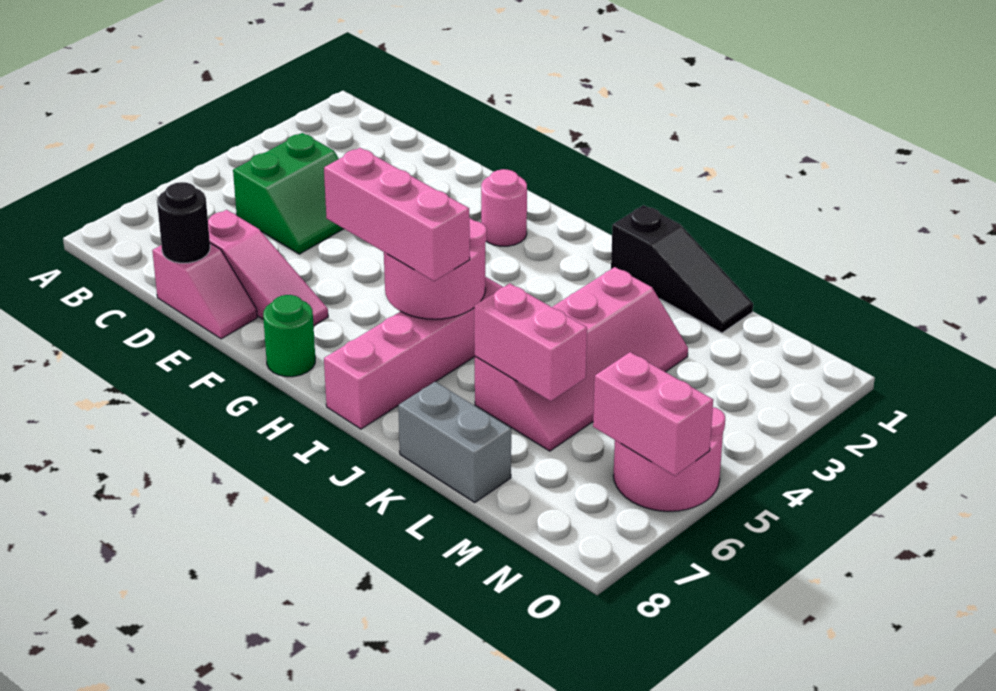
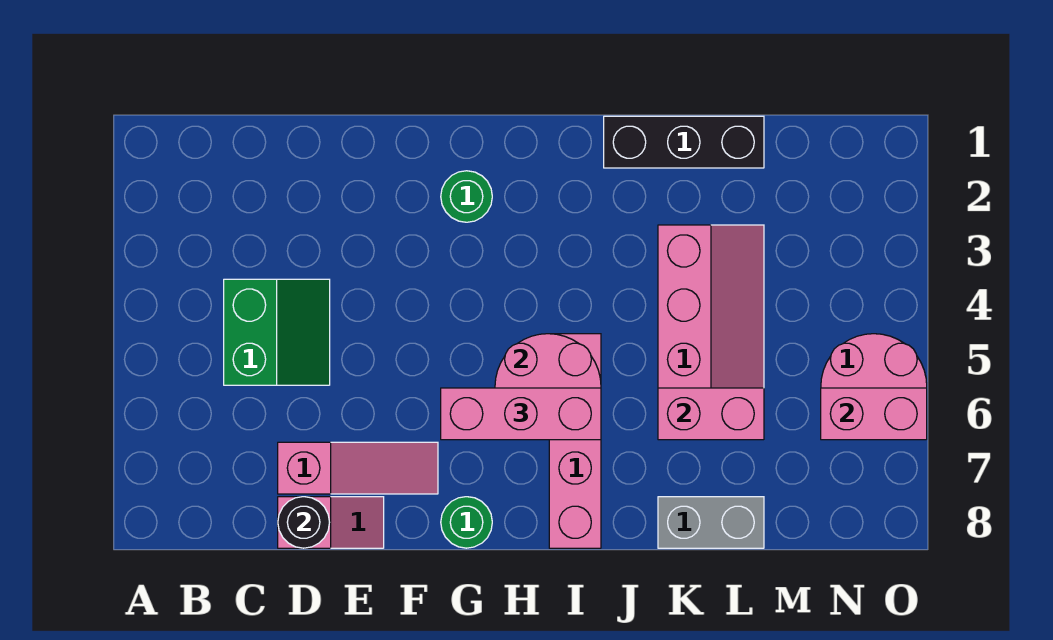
pink round brick G2 level 1 -> green round brick G2 level 1
black slope J1:L1 level 1 top J -> black brick J1:L1 level 1

